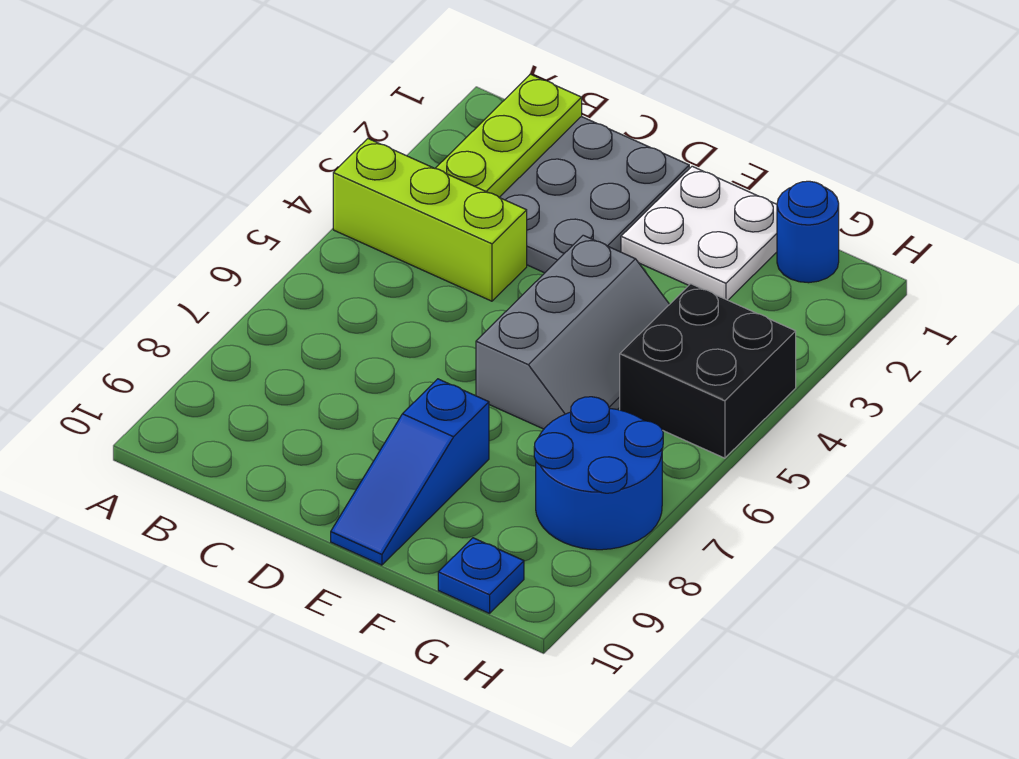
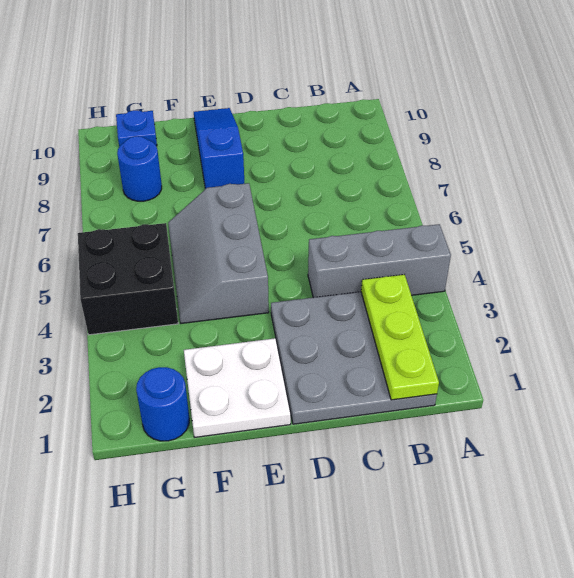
lime brick A4:C4 level 1 -> grey brick A4:C4 level 1
blue round brick G7:H8 level 1 -> blue round brick G8 level 1

